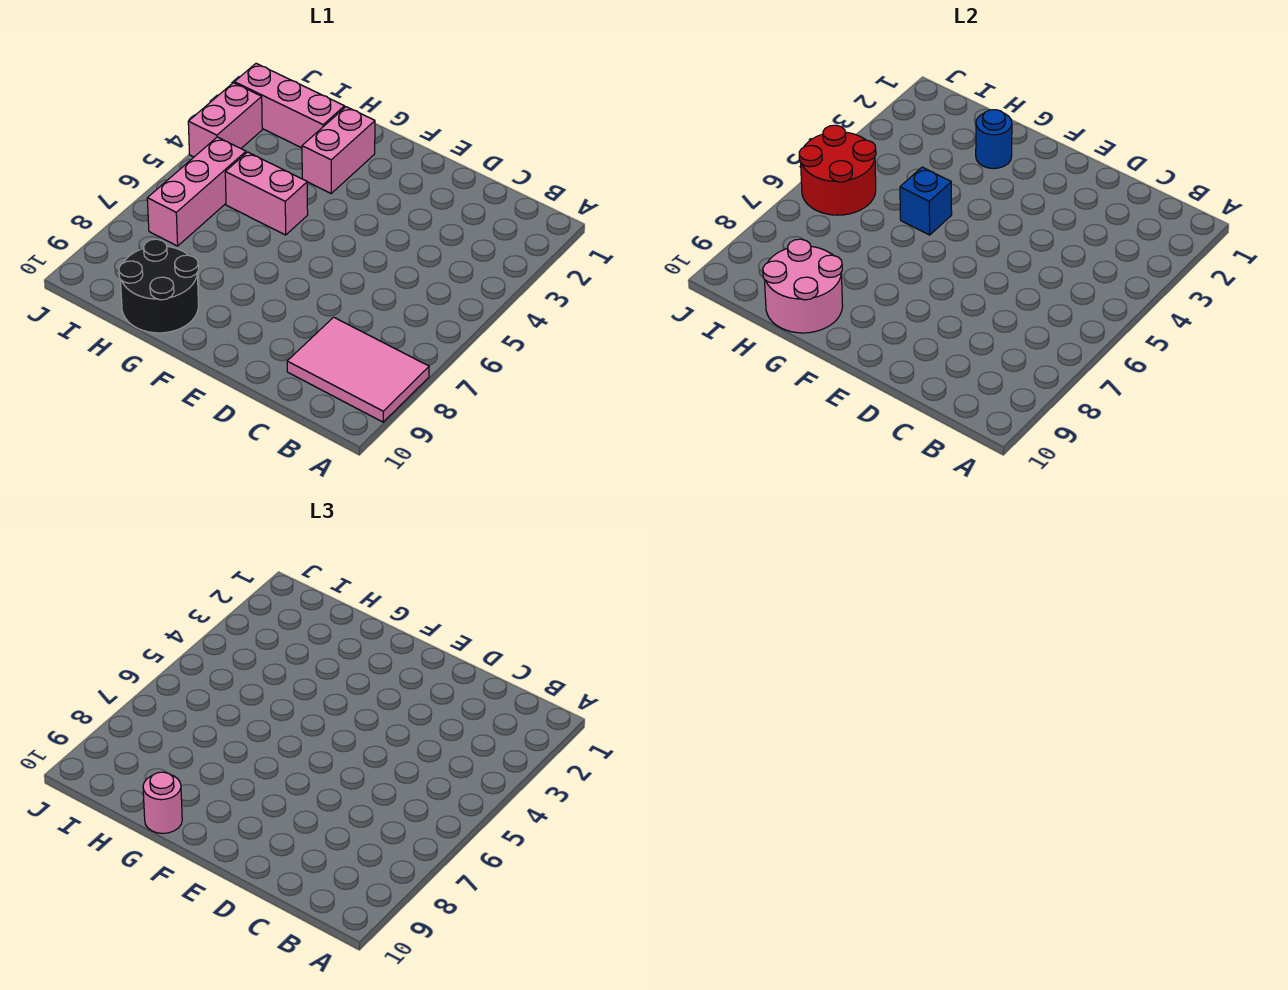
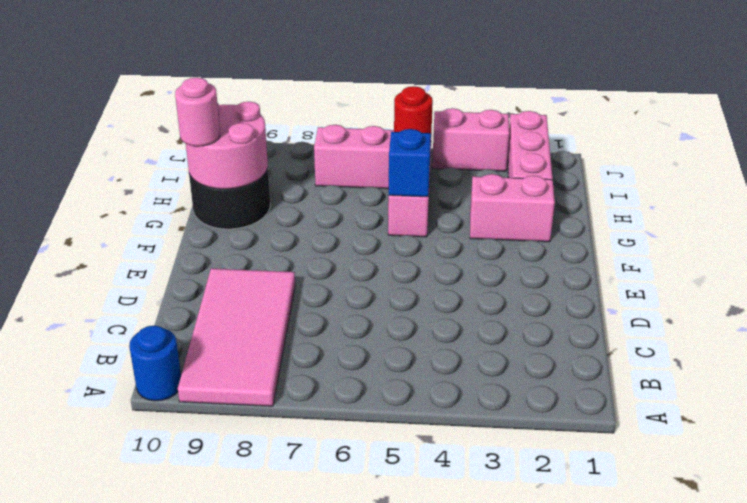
pink tile A8:C9 level 1 -> pink tile A8:D9 level 1
blue round brick G2 level 2 -> blue round brick A10 level 1
red round brick I5:J6 level 2 -> red round brick I5 level 2

